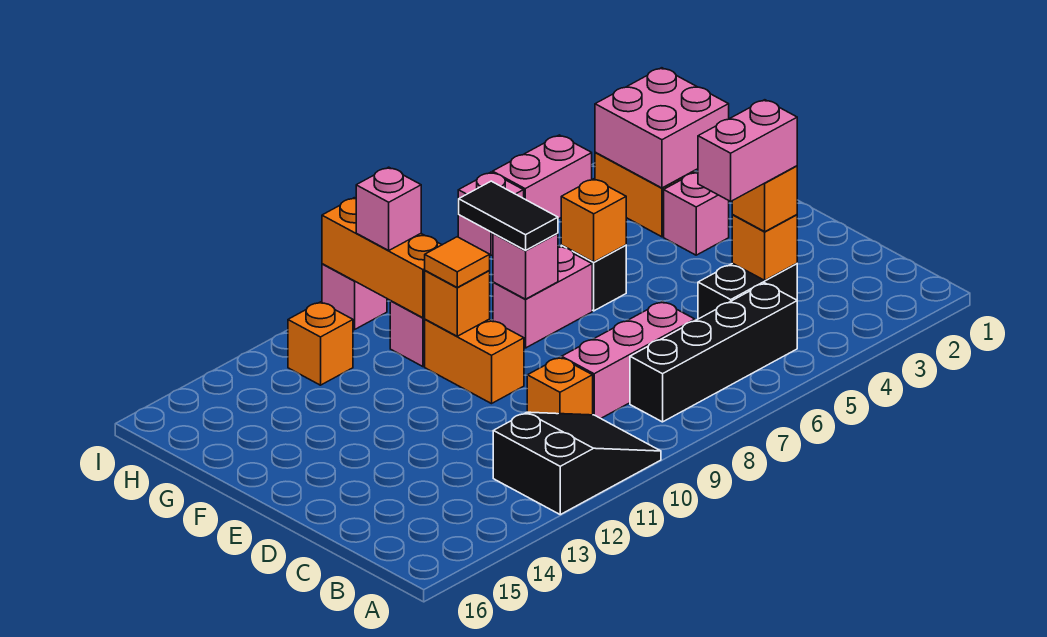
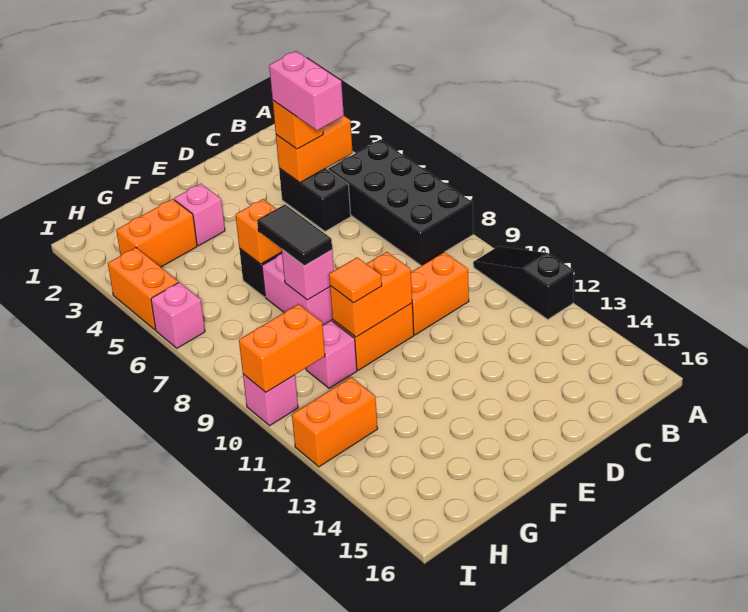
black slope A10:B12 level 1 top 12 -> black slope A10:A12 level 1 top 12
black brick B5:B8 level 1 -> black brick A5:B8 level 1
orange brick C4 level 2 -> orange brick B4:C4 level 2
pink brick C7:C9 level 1 -> none
orange brick C10 level 1 -> orange brick C10:D10 level 1
black tile F8:G8 level 3 -> black tile F7:F8 level 3
orange brick F10 level 2 -> orange brick E10:F10 level 2
pink brick G2:H3 level 2 -> none
orange brick G10:I10 level 2 -> orange brick H10:I10 level 2
pink brick H10 level 3 -> none
orange brick H12 level 1 -> orange brick H12:I12 level 1
pink brick I4:I5 level 1 -> orange brick I4:I5 level 1

